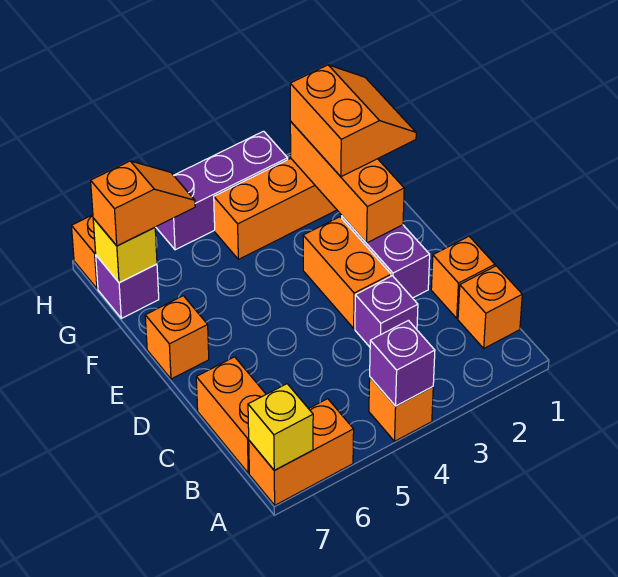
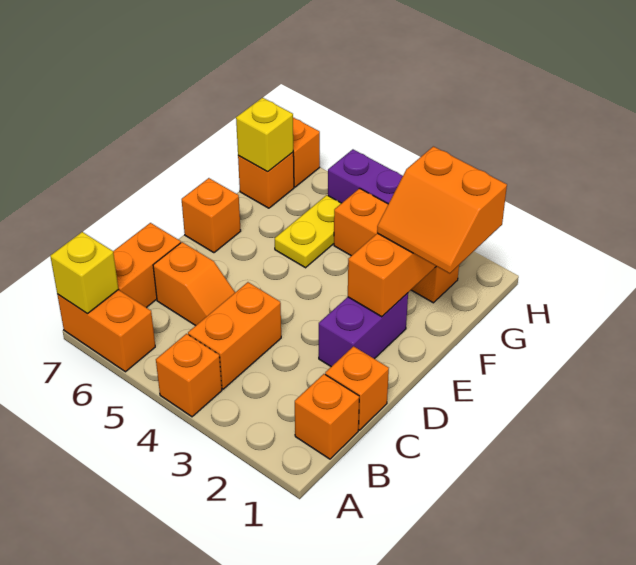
purple brick A4 level 2 -> none
purple brick C3 level 1 -> none
orange brick D3:E3 level 1 -> orange brick B4:C4 level 1
orange slope F1:G2 level 3 top 2 -> orange slope F1:G2 level 3 top G
none -> yellow plate F5:G5 level 1
orange slope G6:G7 level 3 top 7 -> orange slope C5:C6 level 1 top 6
purple brick G7 level 1 -> orange brick G7 level 1

